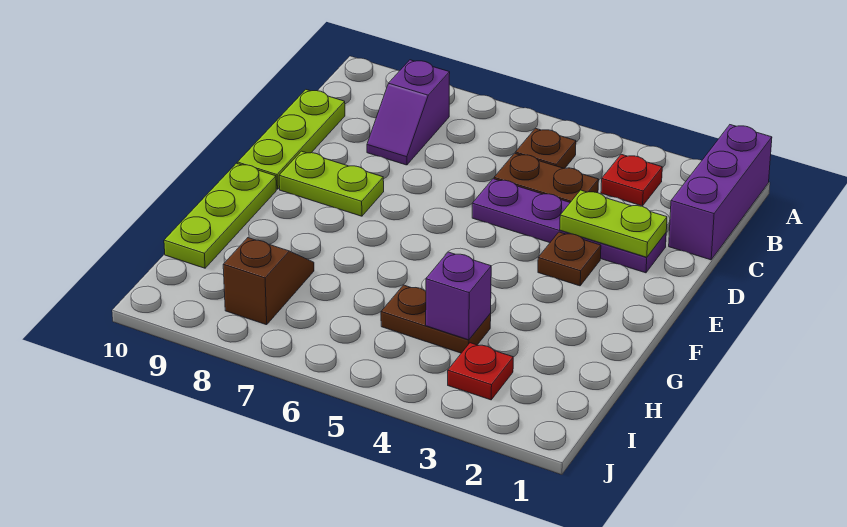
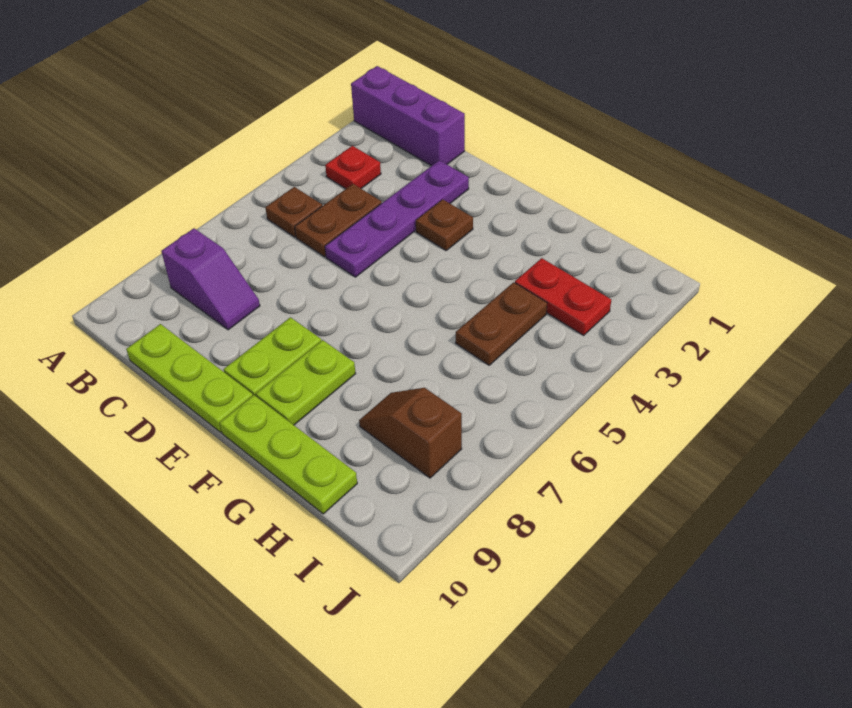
lime plate D2:D3 level 2 -> lime plate F8:F9 level 1
purple brick H4 level 2 -> none
red plate I3 level 1 -> red plate H3:I3 level 1

